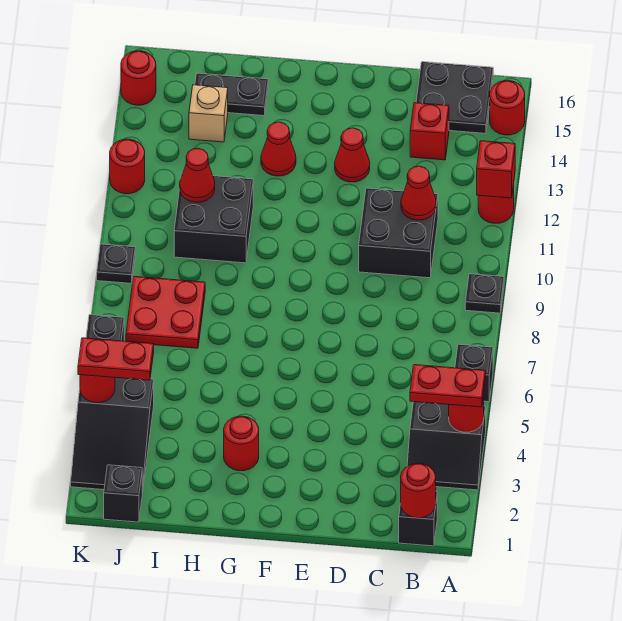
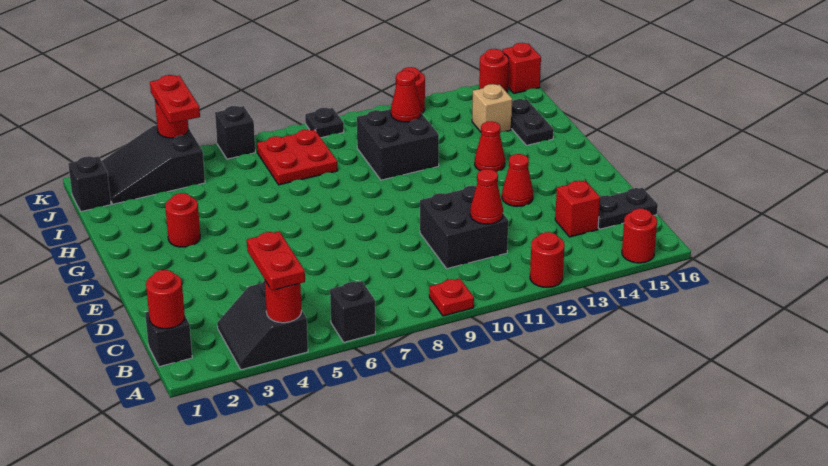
black plate A9 level 1 -> red plate A9 level 1
red brick A12 level 2 -> red brick K16 level 1
black plate B15:C16 level 1 -> black plate C15:C16 level 1

